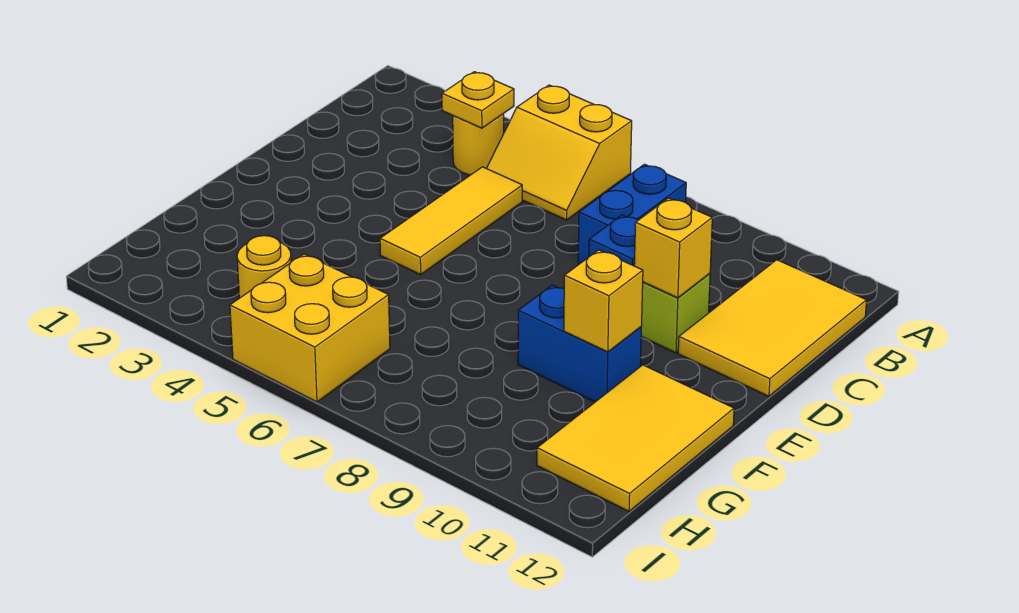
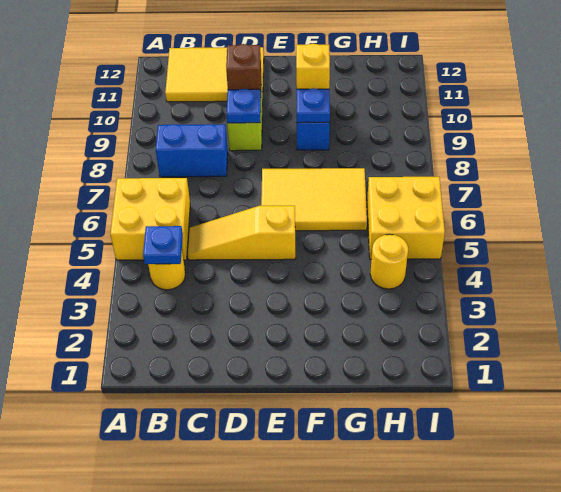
yellow slope A5:B6 level 1 top A -> yellow brick A5:B6 level 1
yellow plate B4 level 2 -> blue plate B4 level 2
yellow tile C5:E5 level 1 -> yellow slope C5:E5 level 1 top E
yellow brick D10 level 2 -> brown brick D10 level 2
none -> blue plate F9 level 2
yellow tile F11:H12 level 1 -> yellow tile E6:G7 level 1

